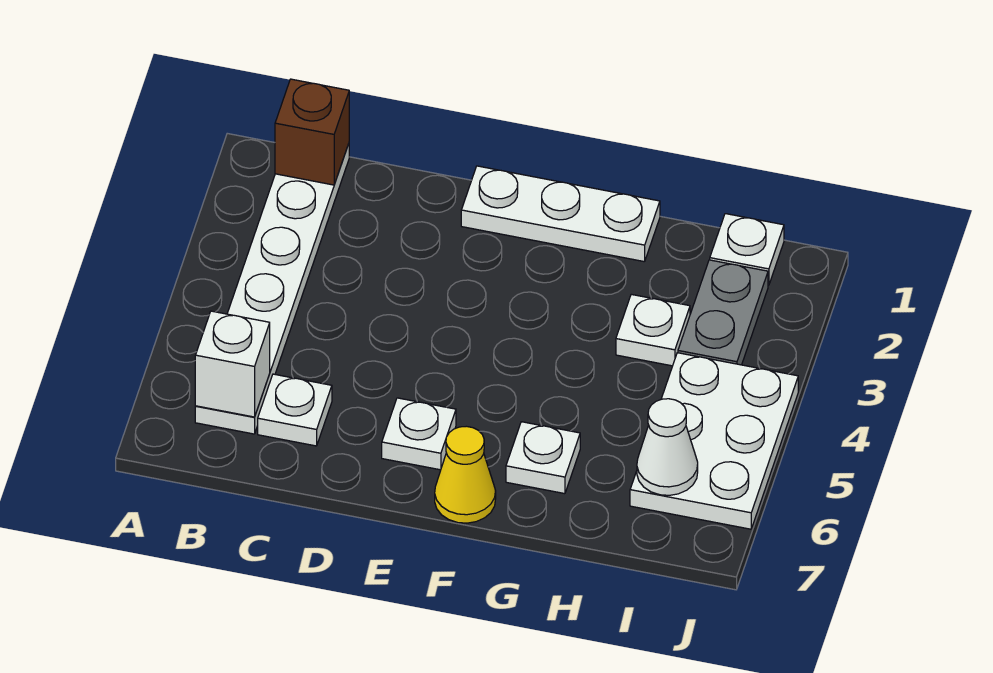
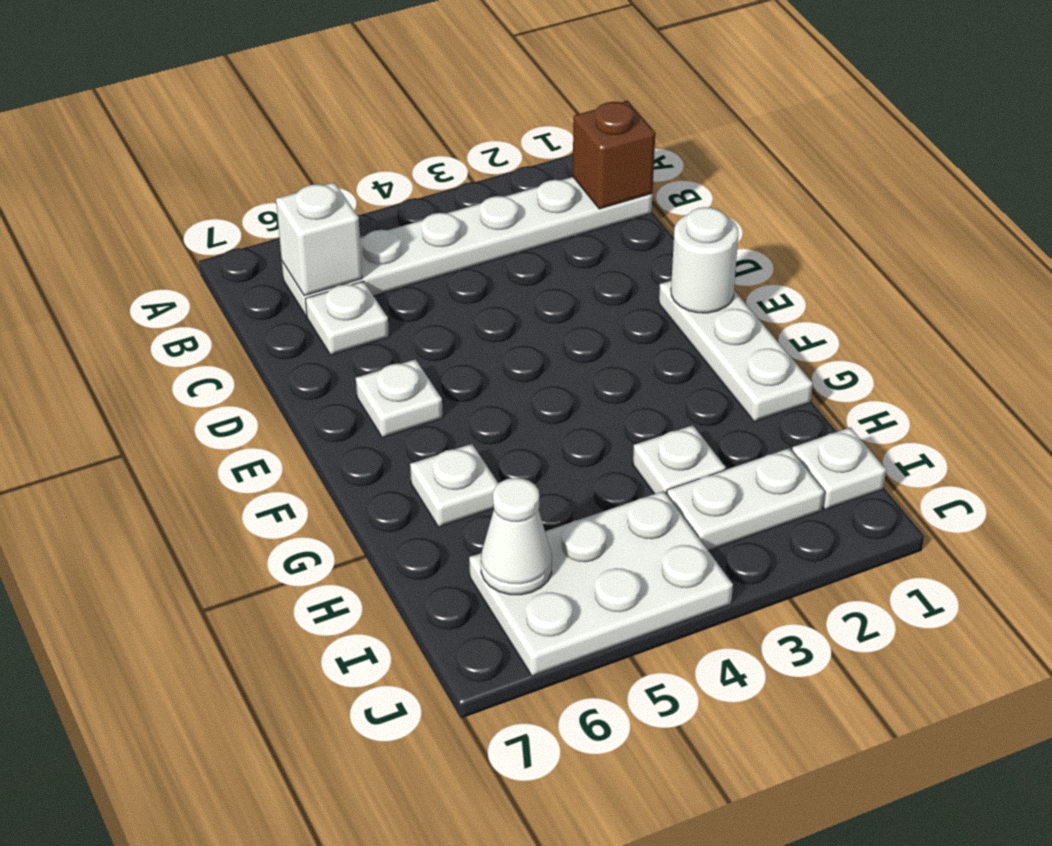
none -> white round brick E1 level 2
yellow cone F7 level 1 -> none
grey plate I2:I3 level 1 -> white plate I2:I3 level 1

